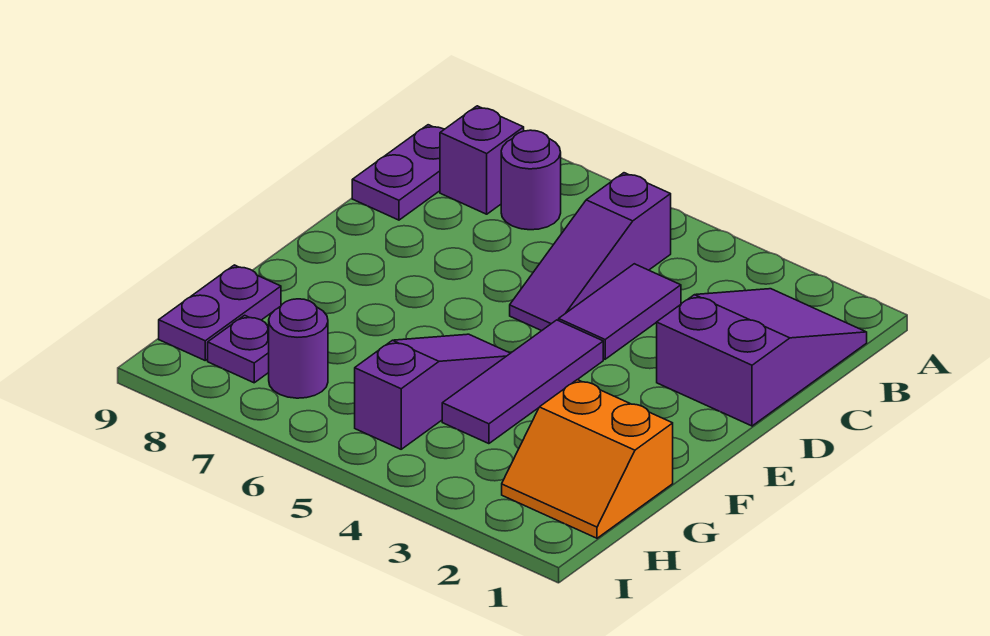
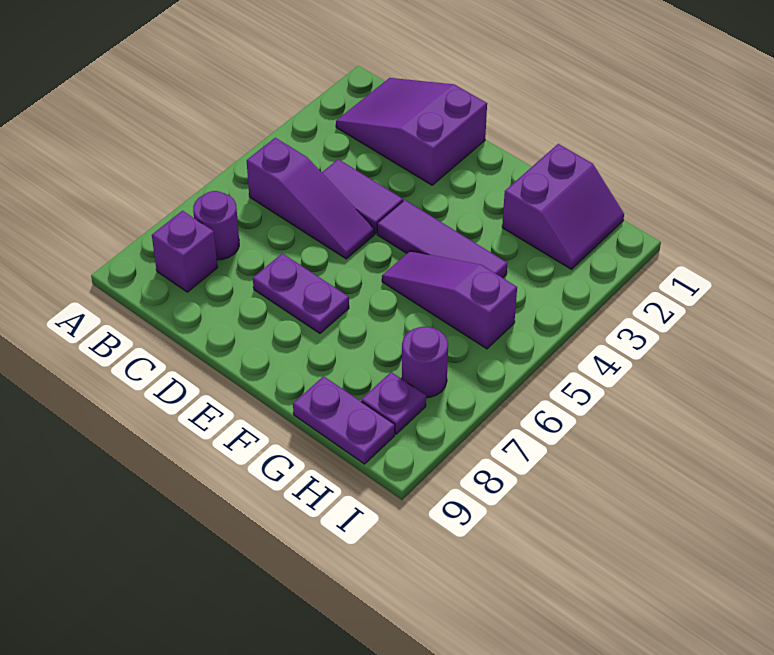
purple plate B9:C9 level 1 -> purple plate D7:E7 level 1
orange slope G1:H2 level 1 top G -> purple slope G1:H2 level 1 top G

